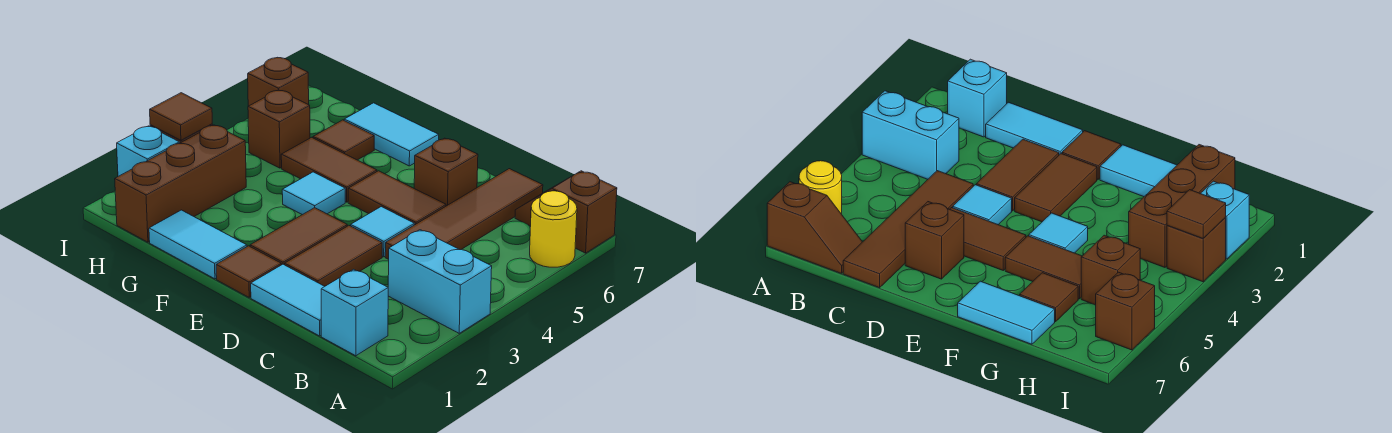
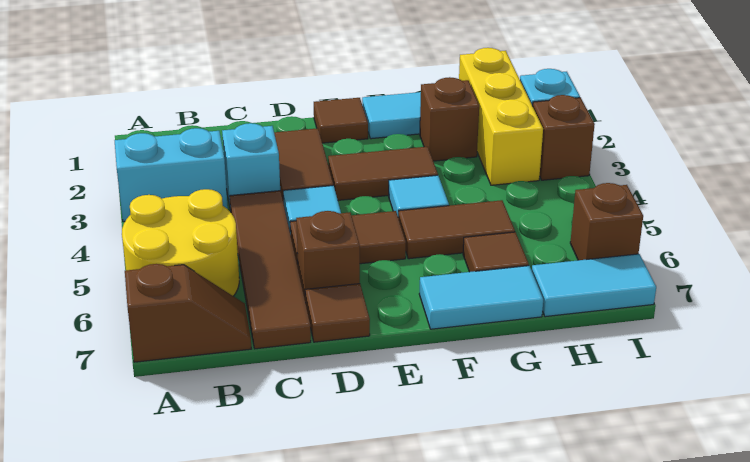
yellow round brick A6 level 1 -> yellow round brick A5:B6 level 1
cyan brick B1 level 1 -> cyan brick C3 level 1
cyan tile C1:D1 level 1 -> cyan tile H7:I7 level 1
brown tile E2:E3 level 1 -> brown tile E3:F3 level 1
brown brick H1:H3 level 1 -> yellow brick H1:H3 level 1
brown brick H5 level 1 -> brown brick G2 level 1
brown tile I3 level 2 -> brown tile D7 level 1

